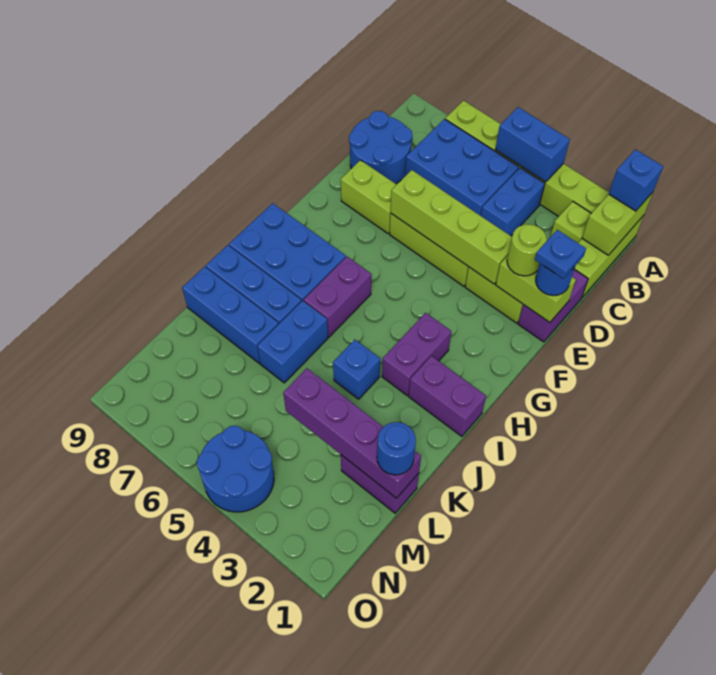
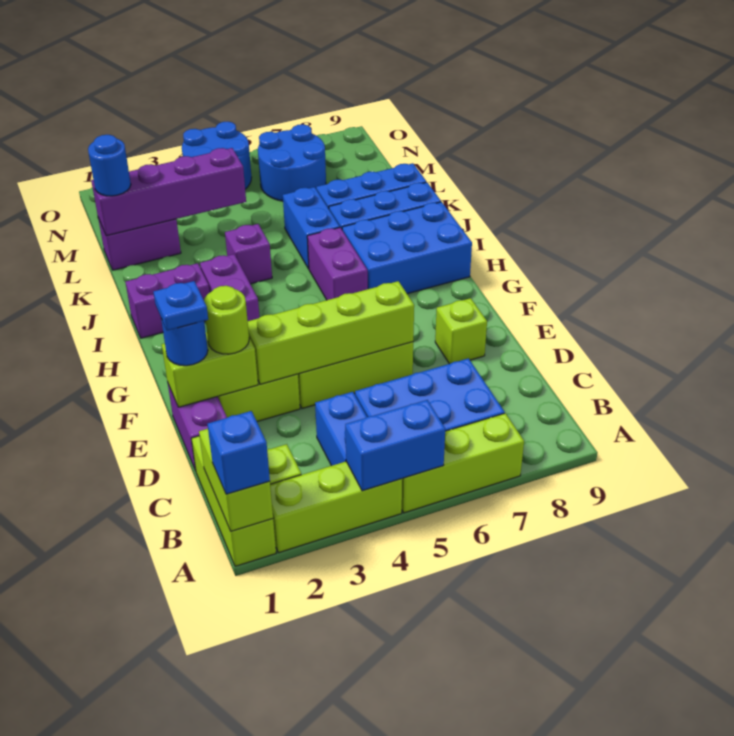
blue round brick C8:D9 level 1 -> blue round brick M6:N7 level 1
lime brick E7:E8 level 1 -> lime brick E8 level 1
blue brick J4 level 1 -> purple brick J4 level 1

